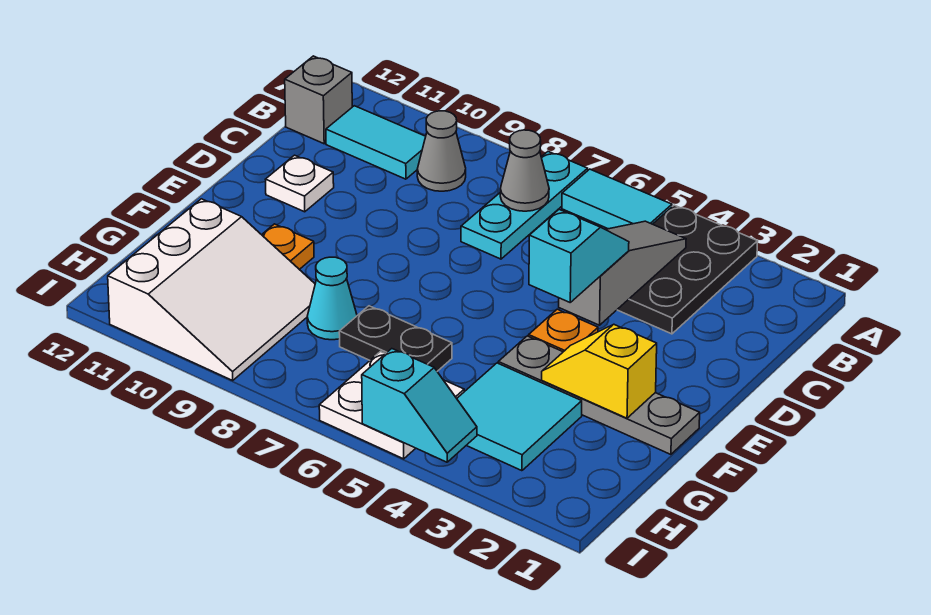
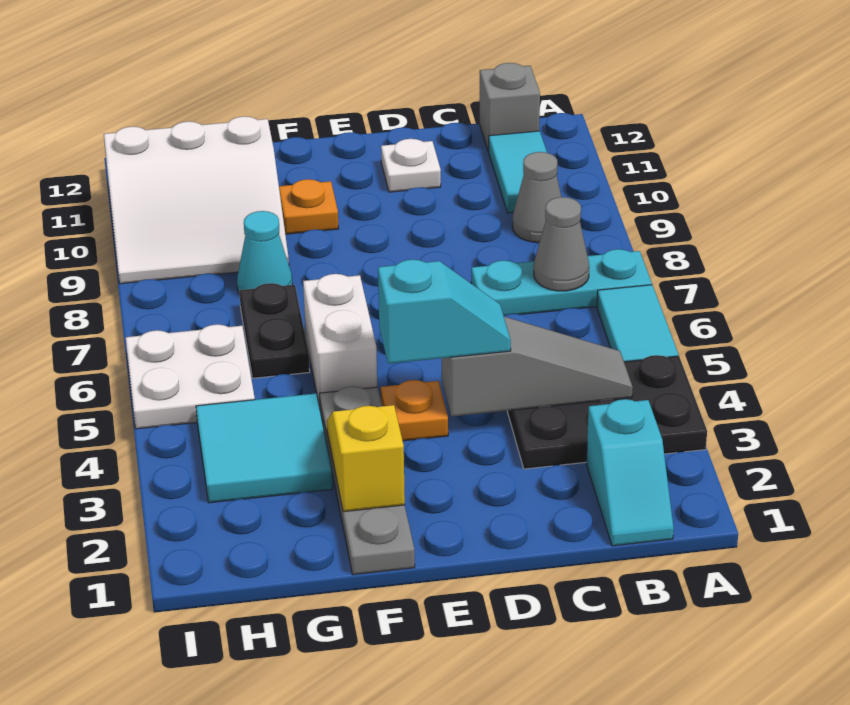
none -> white brick F5:F6 level 1
cyan slope I4:I5 level 2 top 5 -> cyan slope B1:B2 level 1 top 2

